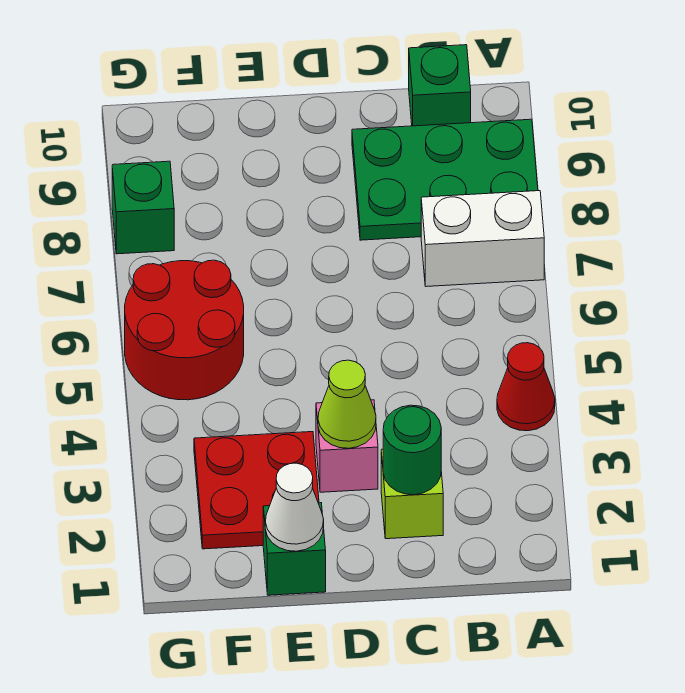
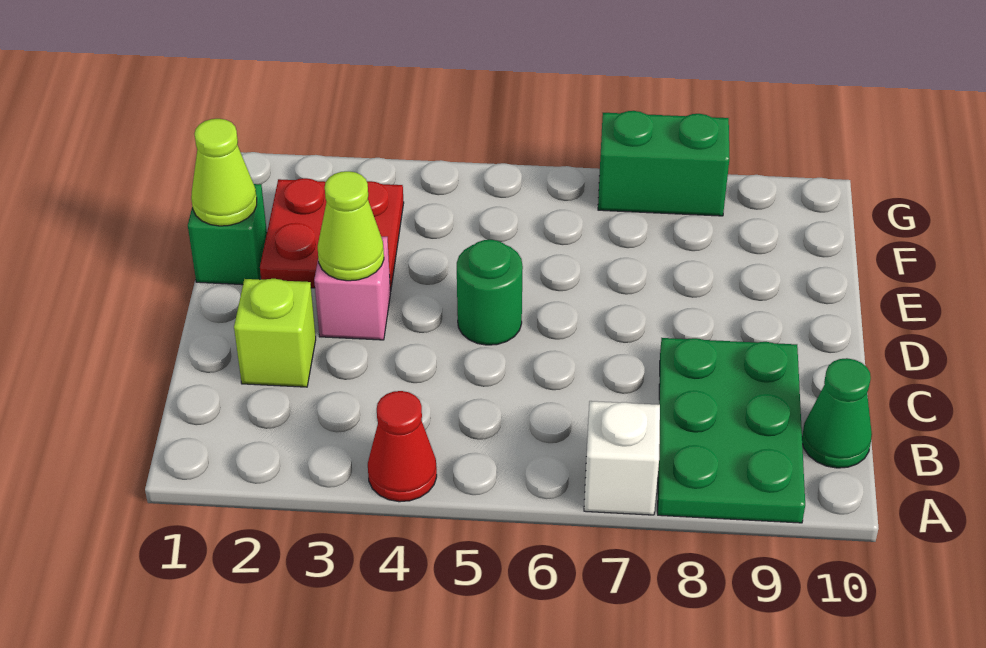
white brick A7:B7 level 1 -> white brick A7 level 1
green brick B10 level 1 -> green cone B10 level 1
green round brick C2 level 2 -> green round brick D5 level 1
white cone E1 level 2 -> lime cone E1 level 2
red round brick F5:G6 level 1 -> none
green brick G8 level 1 -> green brick G7:G8 level 1

